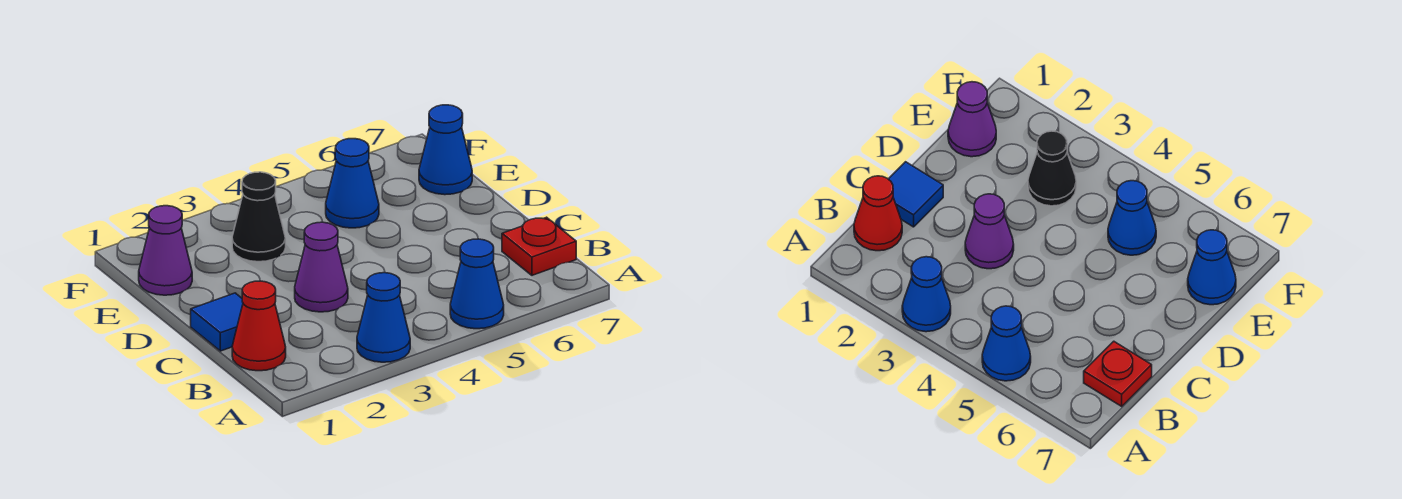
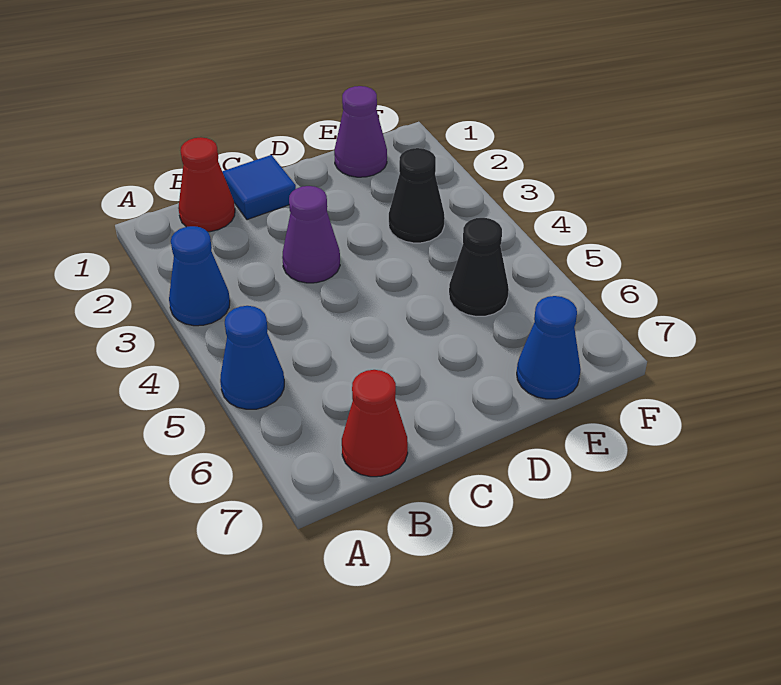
red plate B7 level 1 -> red cone B7 level 1
blue cone E5 level 1 -> black cone E5 level 1

